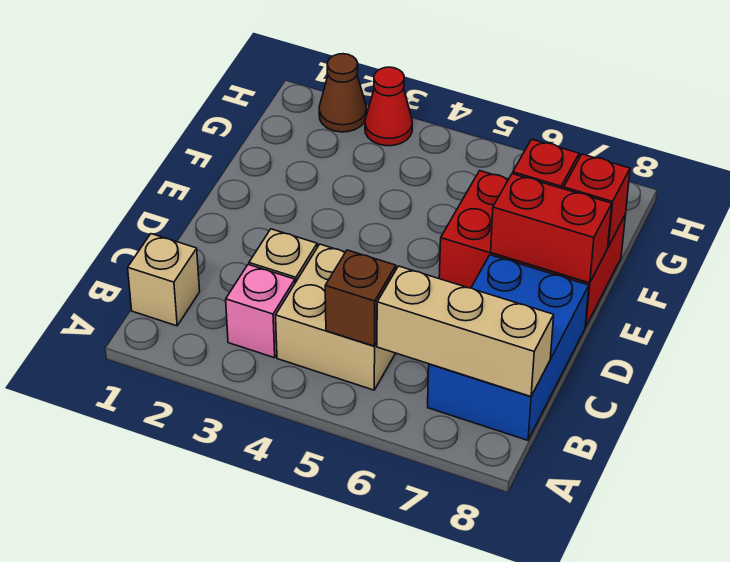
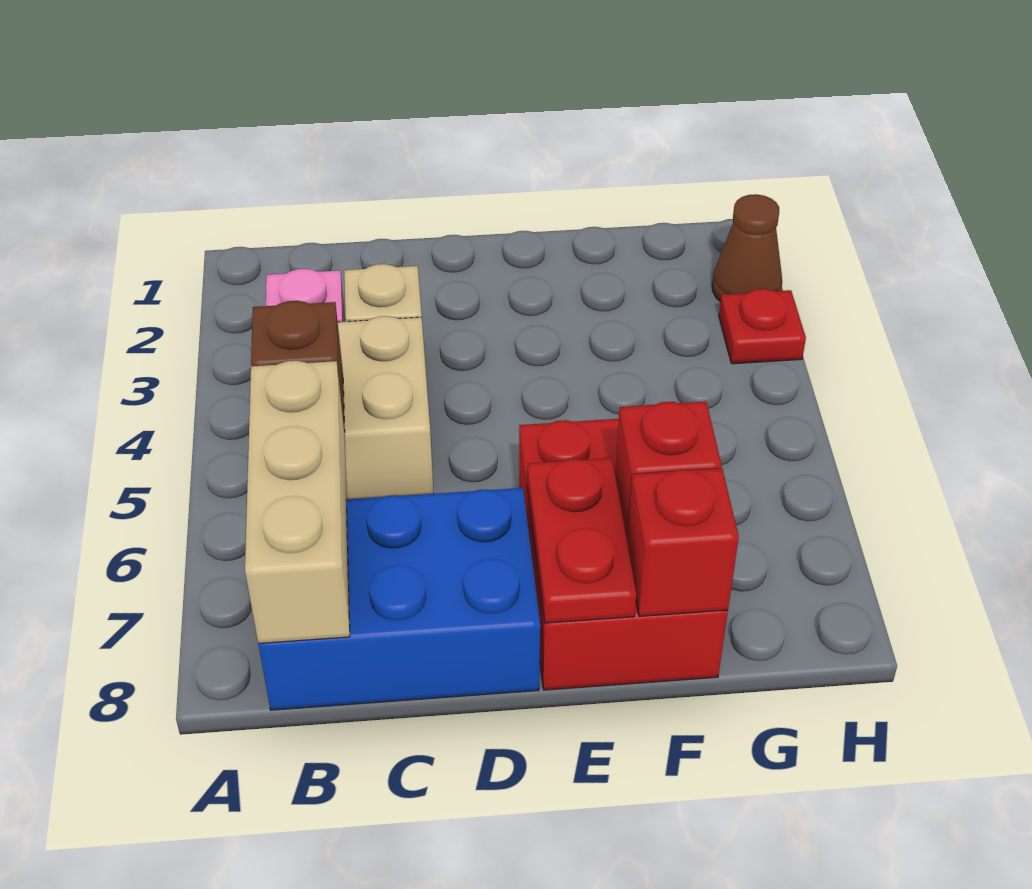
tan brick B1 level 1 -> none
red brick E7:E8 level 2 -> red plate E7:E8 level 2
red cone H3 level 1 -> red plate H3 level 1

